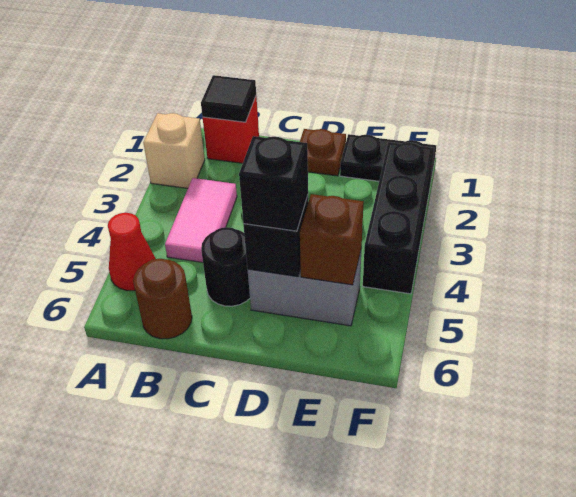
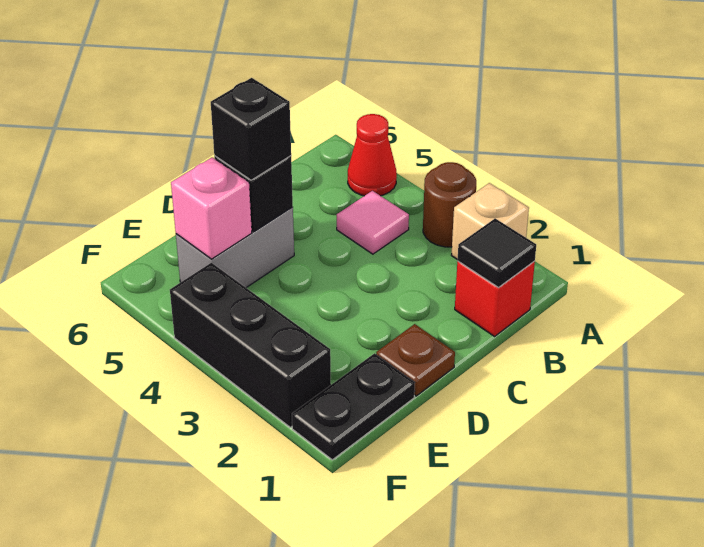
pink tile B3:B4 level 1 -> pink tile B4 level 1
brown round brick B6 level 1 -> brown round brick A3 level 1
black round brick C5 level 1 -> none
brown brick E5 level 2 -> pink brick E5 level 2

